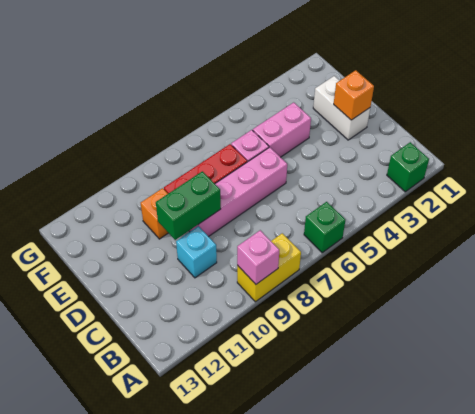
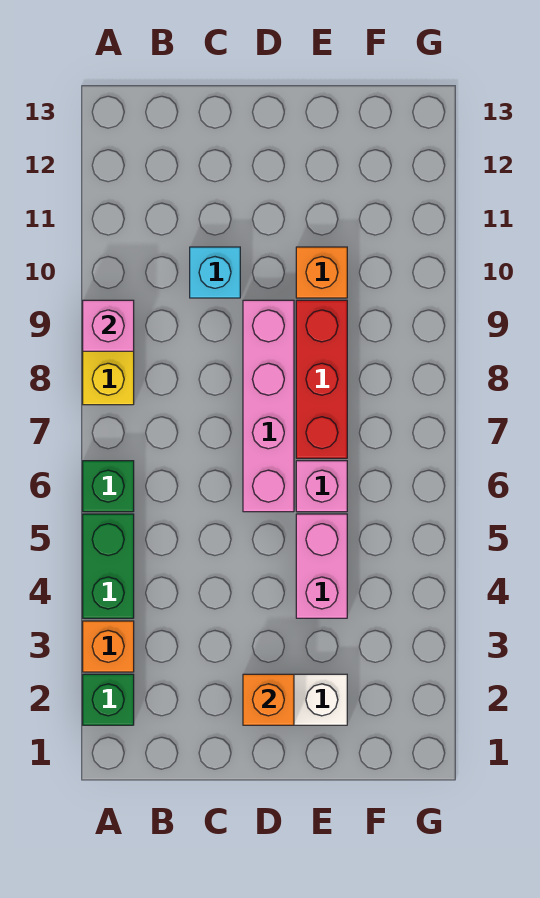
none -> orange brick A3 level 1
green brick D9:D10 level 2 -> green brick A4:A5 level 1

